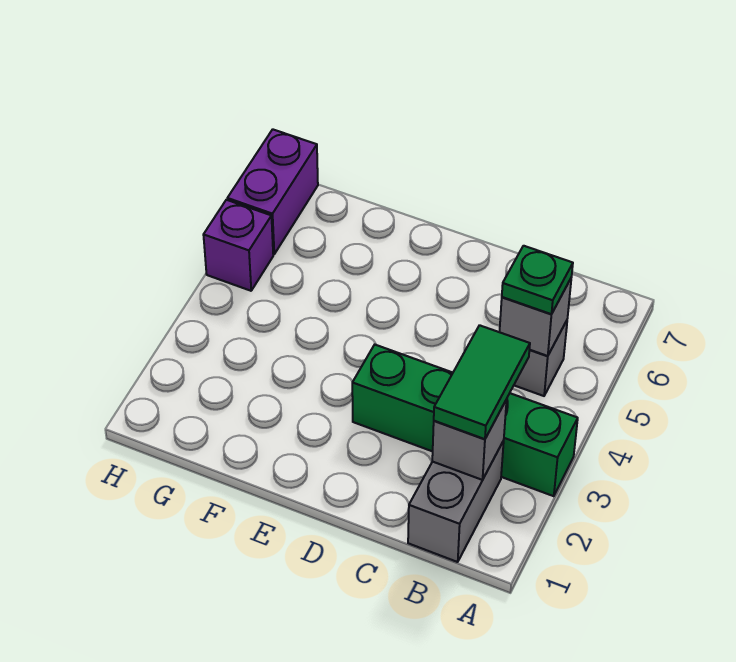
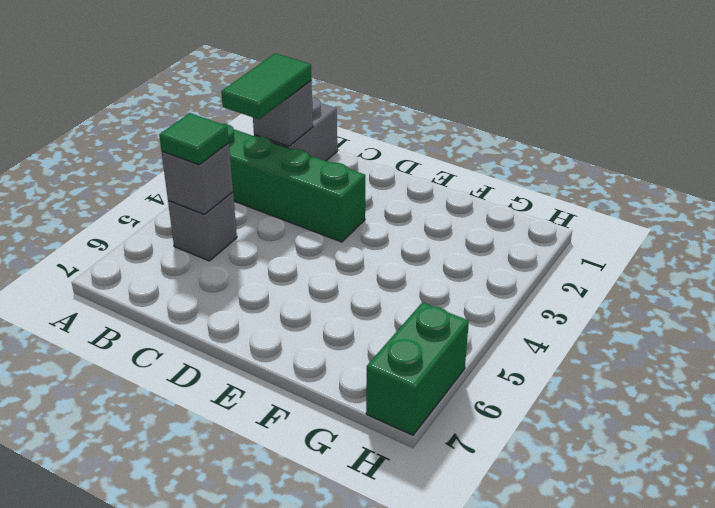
green plate B5 level 3 -> green tile B5 level 3
purple brick H5 level 1 -> none
purple brick H6:H7 level 1 -> green brick H6:H7 level 1

